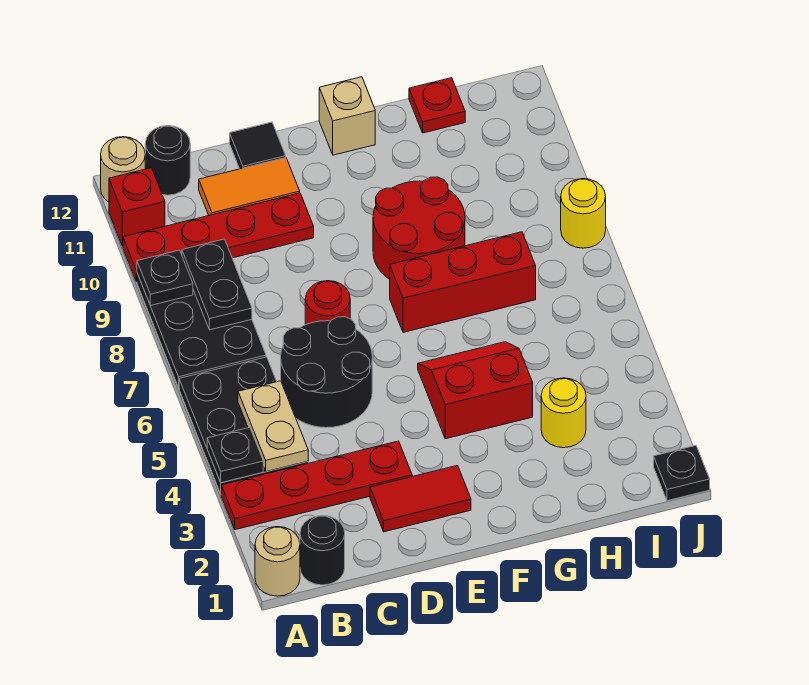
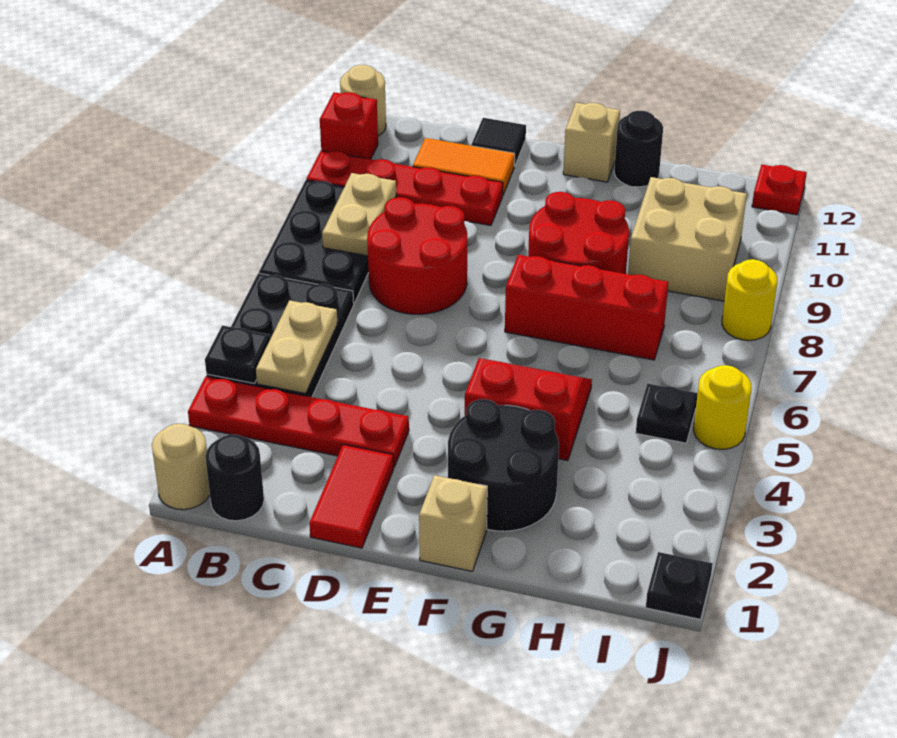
black plate A9 level 2 -> black plate I5 level 1
black plate B8:B9 level 2 -> tan plate B8:B9 level 2
black round brick B12 level 1 -> black round brick G12 level 1
black round brick C5:D6 level 1 -> black round brick F2:G3 level 1
red tile D2:E2 level 1 -> red tile D1:D2 level 1
red round brick D7 level 1 -> red round brick C7:D8 level 1
none -> tan brick F1 level 1
yellow round brick H3 level 1 -> yellow round brick J5 level 1
none -> tan brick H9:I10 level 1
red plate H12 level 1 -> red plate J12 level 1

